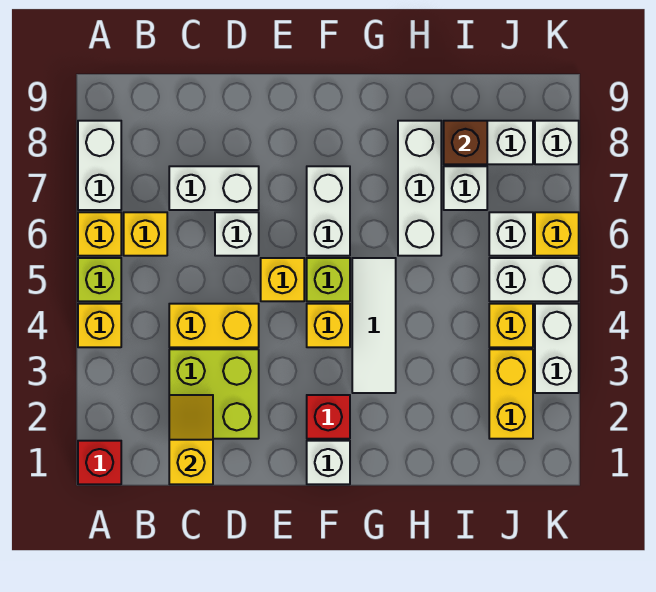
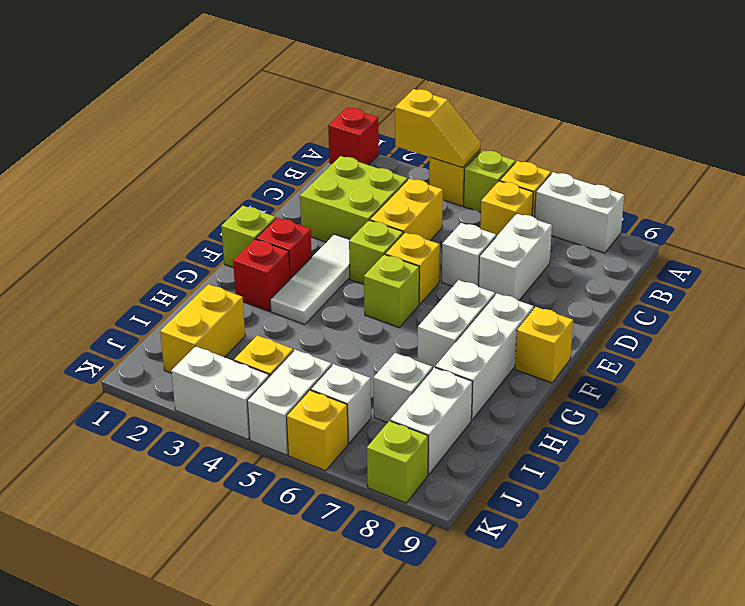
yellow slope C1:C2 level 2 top 1 -> yellow slope A3:A4 level 2 top 3
none -> lime brick E4 level 1
white brick F1 level 1 -> lime brick F1 level 1
yellow brick F4 level 1 -> yellow brick F9 level 1
white brick F6:F7 level 1 -> white brick F7:G7 level 1
none -> red brick G2 level 1
white tile G3:G5 level 1 -> white tile E3:G3 level 1
white brick H6:H8 level 1 -> white brick F8:H8 level 1
brown brick I8 level 2 -> none
yellow brick J2:J3 level 1 -> yellow brick I2:J2 level 1
white brick K8 level 1 -> lime brick K8 level 1

